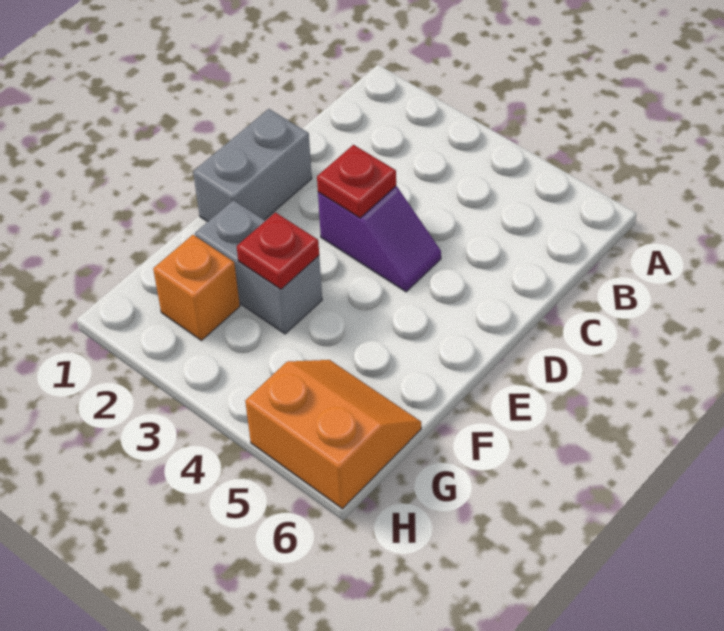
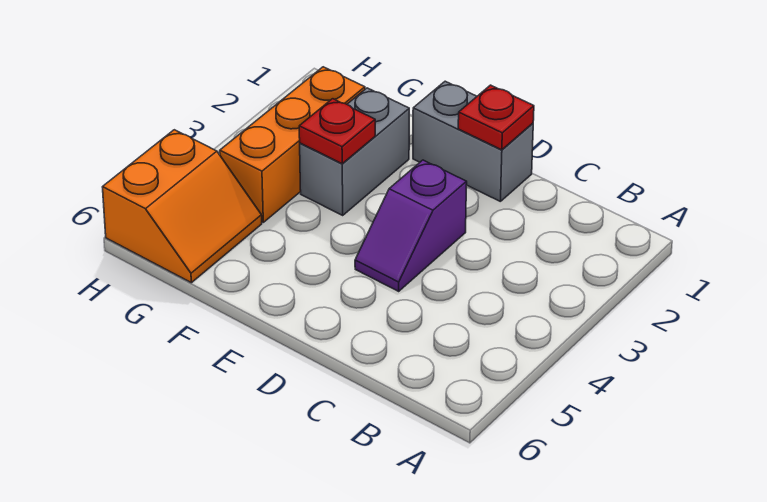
red plate D3 level 2 -> red plate D1 level 2
orange brick G2 level 1 -> orange brick G2:G4 level 1

